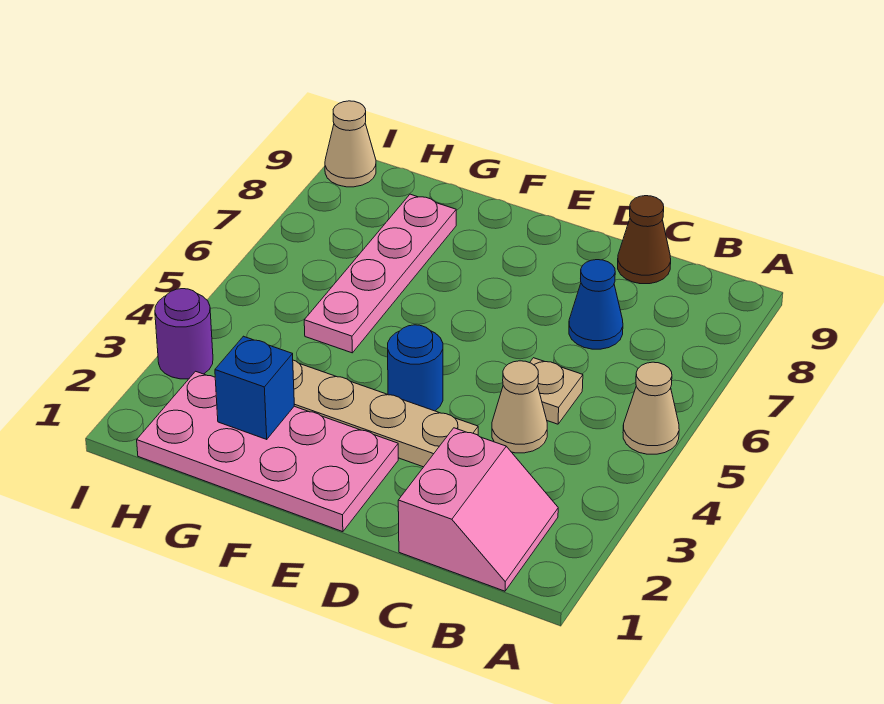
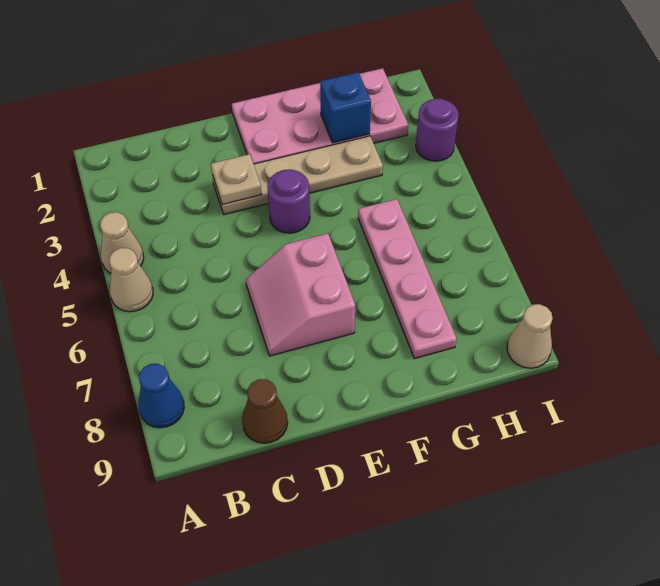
pink slope B1:C2 level 1 top C -> pink slope D6:E7 level 1 top E
tan cone C4 level 1 -> tan cone A4 level 1
tan plate C5 level 1 -> tan plate D3 level 2
blue cone C7 level 1 -> blue cone A8 level 1
blue round brick E4 level 1 -> purple round brick E4 level 1

